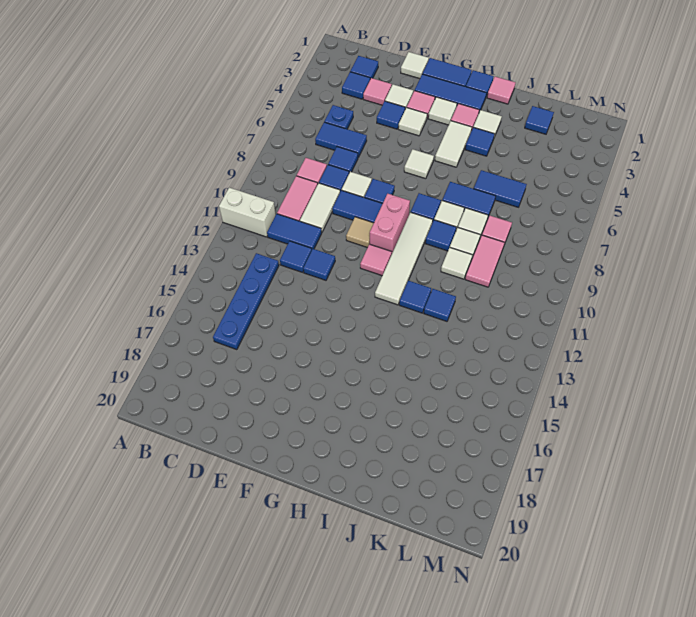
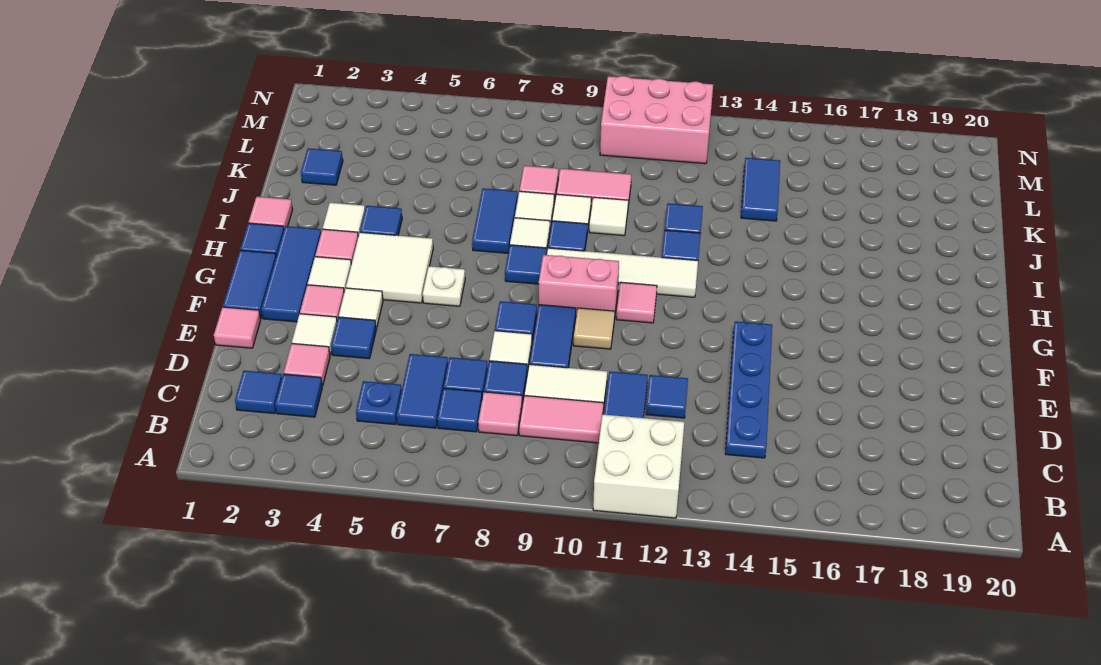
white brick A11:B11 level 1 -> white brick A11:B12 level 1
blue plate C13:C16 level 1 -> blue plate C14:F14 level 1
white tile E1 level 1 -> pink tile E1 level 1
blue tile E12 level 1 -> blue tile C7 level 1
white tile G6 level 1 -> white plate G6 level 1
white tile H4:H5 level 1 -> white tile G4:H5 level 1
blue tile J6:K6 level 1 -> blue tile K14:L14 level 1
none -> pink brick M10:N12 level 1

